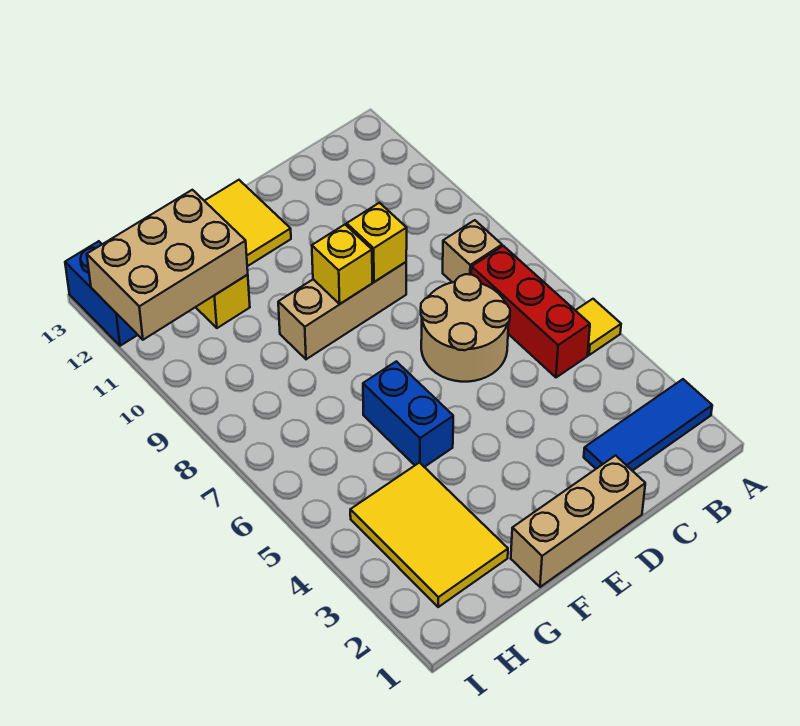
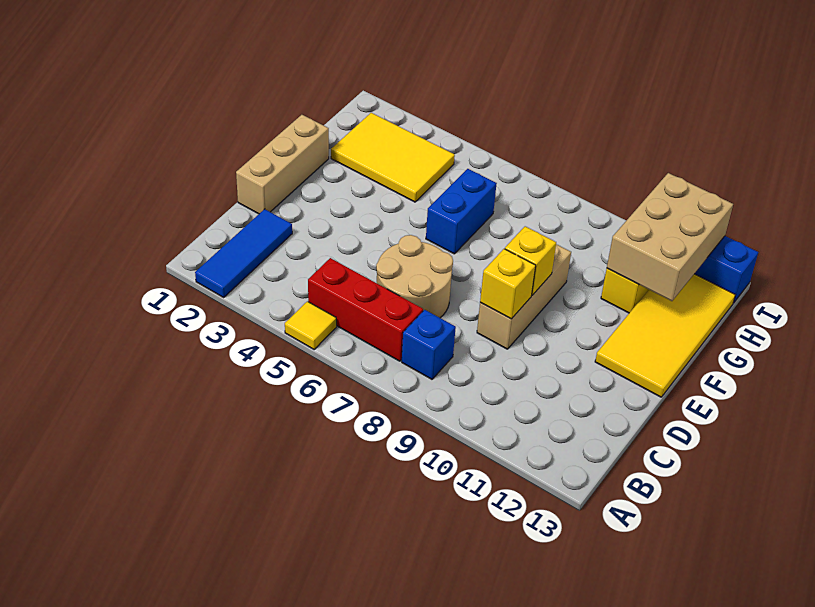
tan brick B8 level 1 -> blue brick B8 level 1
blue brick F5:F6 level 1 -> blue brick F6:G6 level 1

